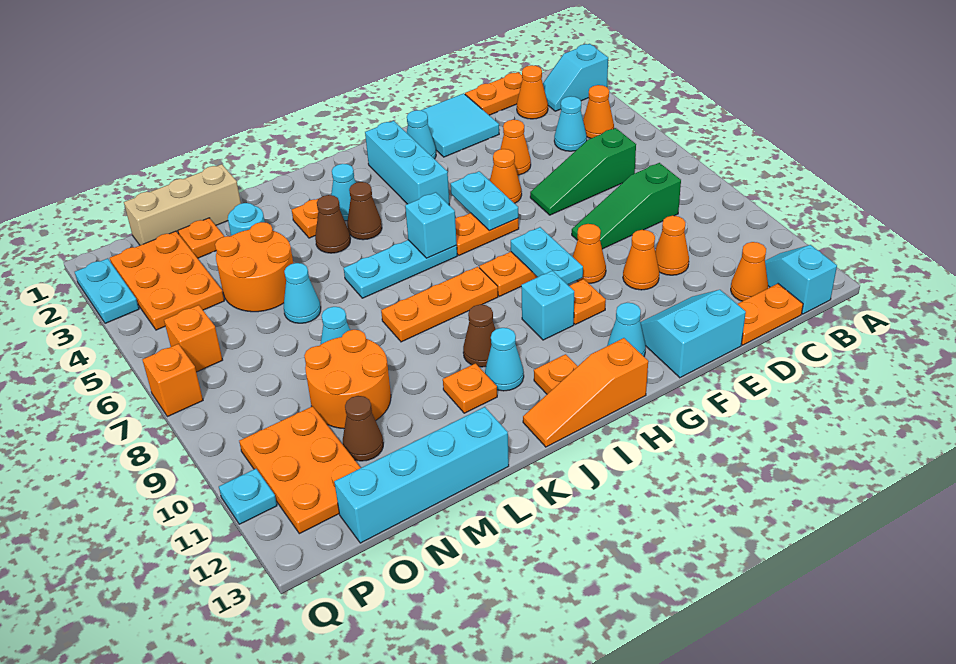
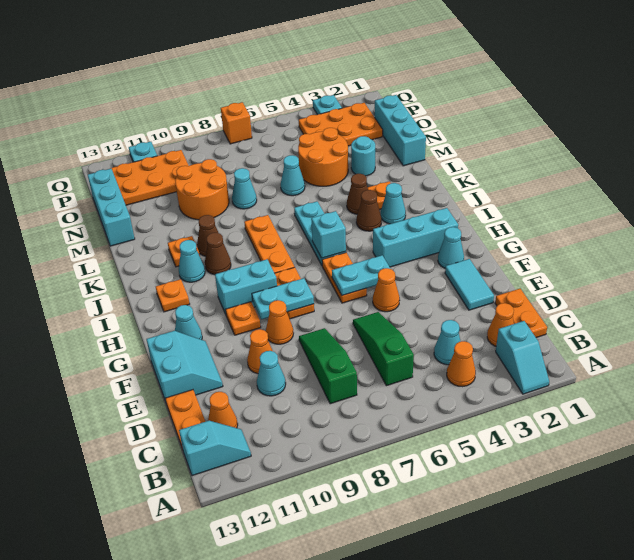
cyan slope A2:B2 level 1 top A -> cyan slope A2:B2 level 1 top B
orange cone D10 level 1 -> cyan cone D10 level 1
cyan tile E1:F2 level 1 -> cyan tile E2:F2 level 1
orange cone E4 level 1 -> none
cyan brick H10 level 1 -> cyan brick H9:H10 level 1
orange slope H13:J13 level 1 top H -> none
cyan brick L13:O13 level 1 -> cyan brick M13:O13 level 1
tan brick M1:O1 level 1 -> cyan brick M1:O1 level 1
orange plate N2 level 1 -> none
brown cone N11 level 1 -> brown cone K10 level 1
orange brick P6 level 1 -> none
cyan plate Q2:Q3 level 1 -> cyan plate Q3 level 1

